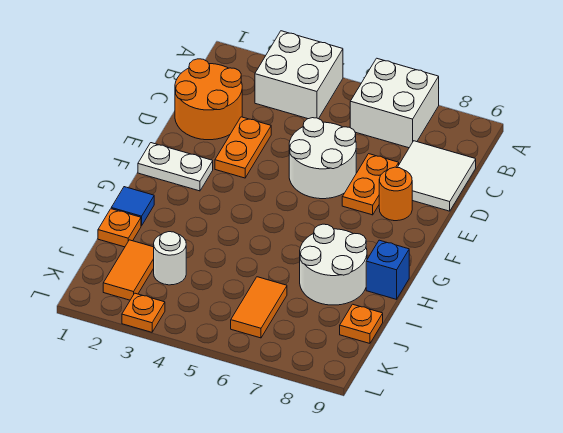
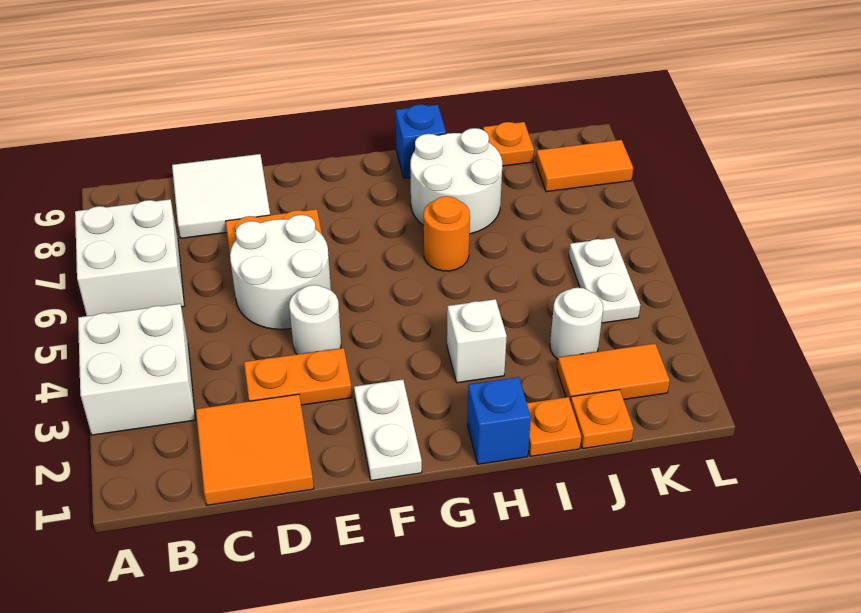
orange round brick C1:D2 level 1 -> orange tile C1:D2 level 1
none -> white round brick E4 level 1
orange round brick E8 level 1 -> orange round brick H6 level 1
blue tile H1 level 1 -> blue brick H1 level 1
none -> white brick H3 level 1
orange tile J6:K6 level 1 -> orange tile K8:L8 level 1
none -> white plate K4:K5 level 1
orange plate L3 level 1 -> orange plate J1 level 1

